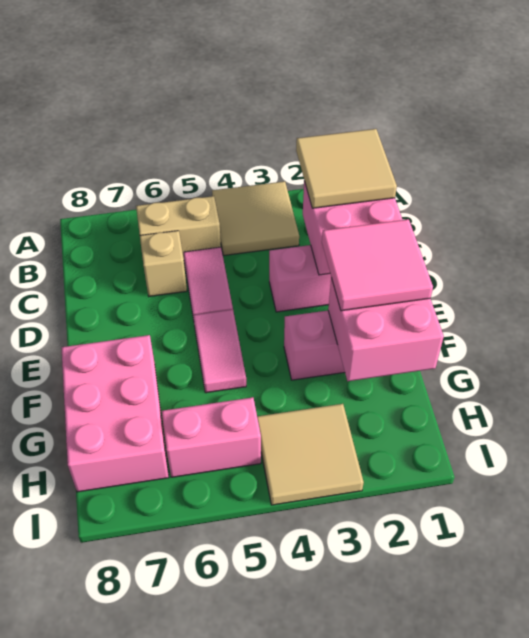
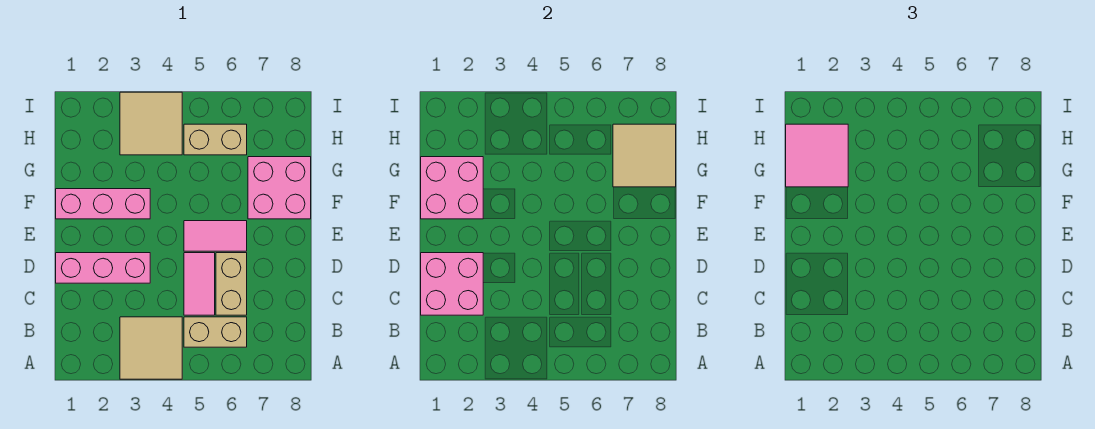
tan tile B1:C2 level 3 -> tan tile G7:H8 level 2
tan brick C6 level 1 -> tan brick C6:D6 level 1
pink tile E1:F2 level 3 -> pink tile G1:H2 level 3
pink tile E5:F5 level 1 -> pink tile E5:E6 level 1
pink brick F7:H8 level 1 -> pink brick F7:G8 level 1
pink brick H5:H6 level 1 -> tan brick H5:H6 level 1

